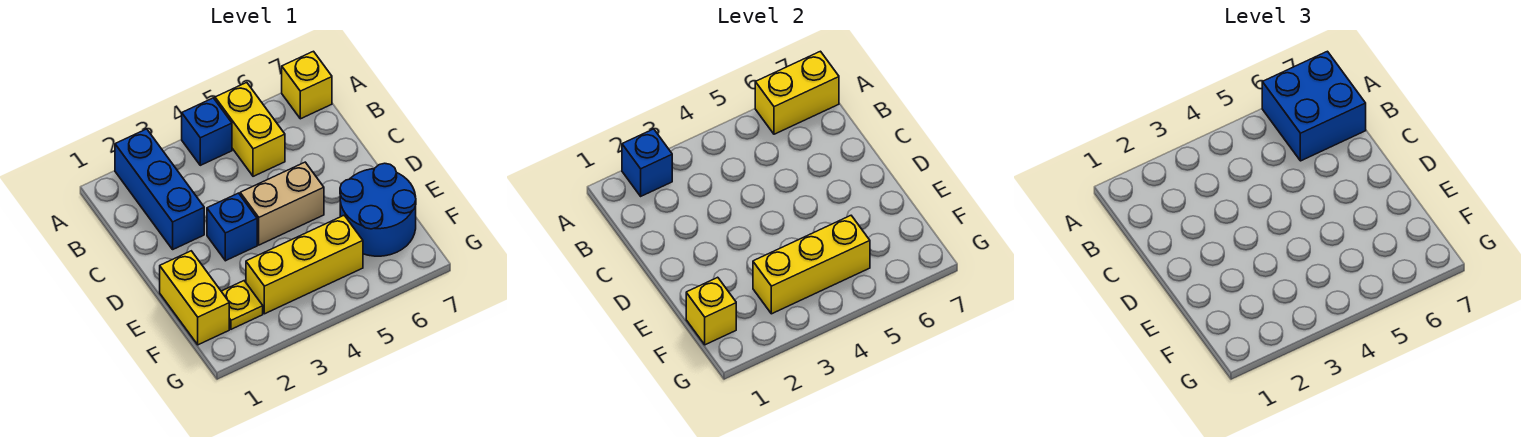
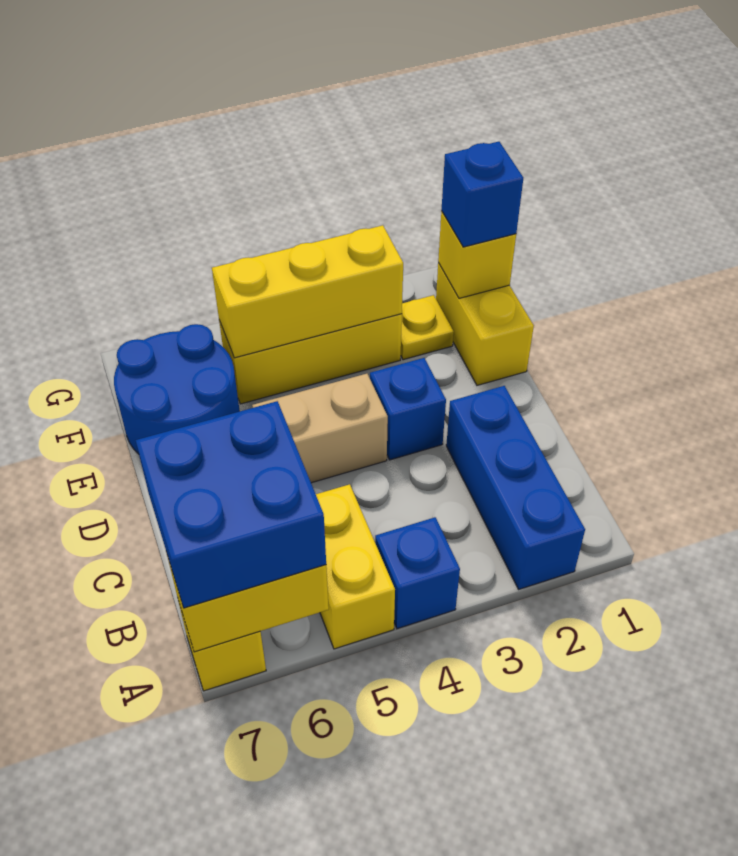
blue brick A2 level 2 -> blue brick F1 level 3

